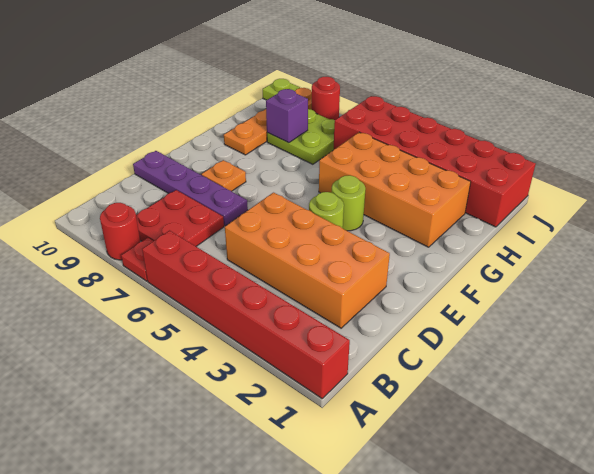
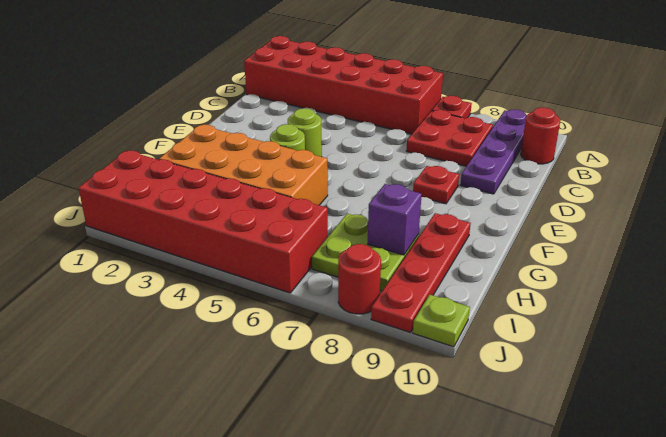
red brick A1:A6 level 1 -> red brick A1:B6 level 1
red round brick A8 level 1 -> red round brick B10 level 1
orange brick C2:D5 level 1 -> none
purple plate D7:D10 level 1 -> purple plate A9:D9 level 1
orange plate E8 level 1 -> red plate E8 level 1
orange plate G9:J9 level 1 -> red plate G9:J9 level 1

